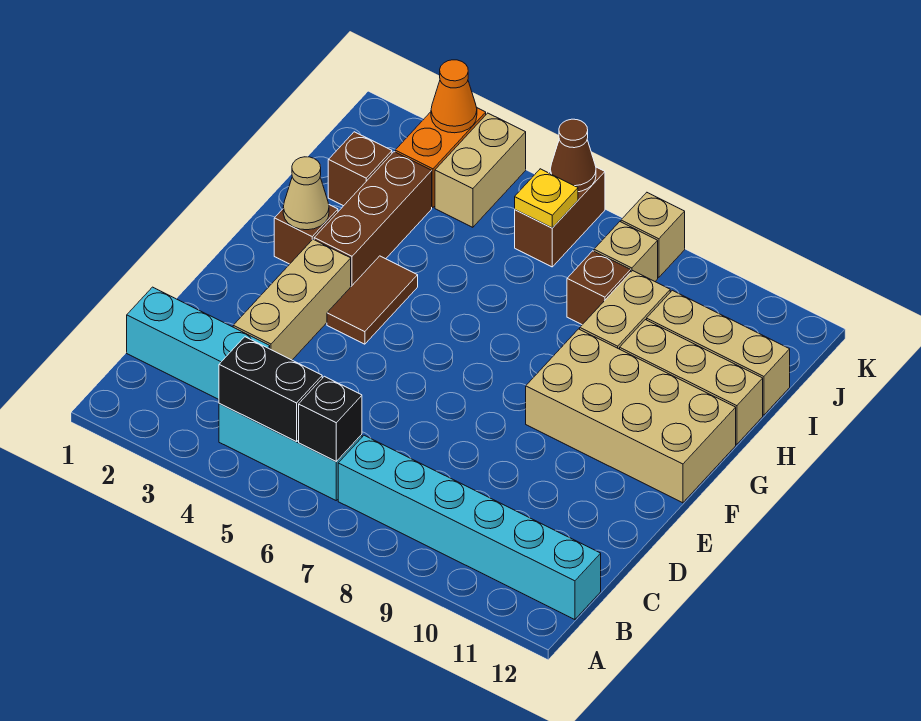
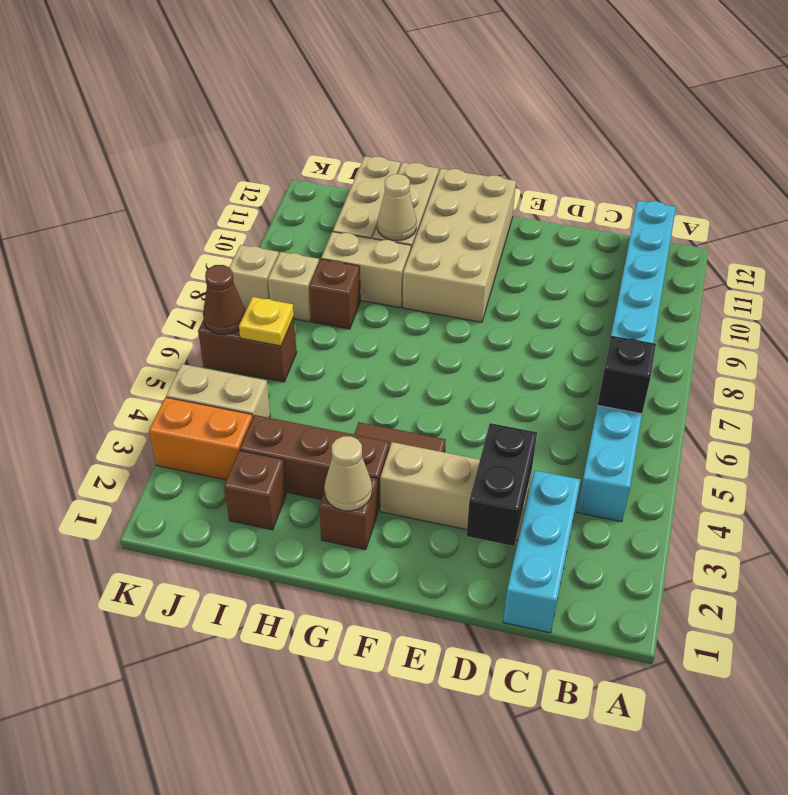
black brick B4:B5 level 2 -> black brick D2:D3 level 2
none -> tan cone H10 level 2
orange cone K3 level 2 -> none

